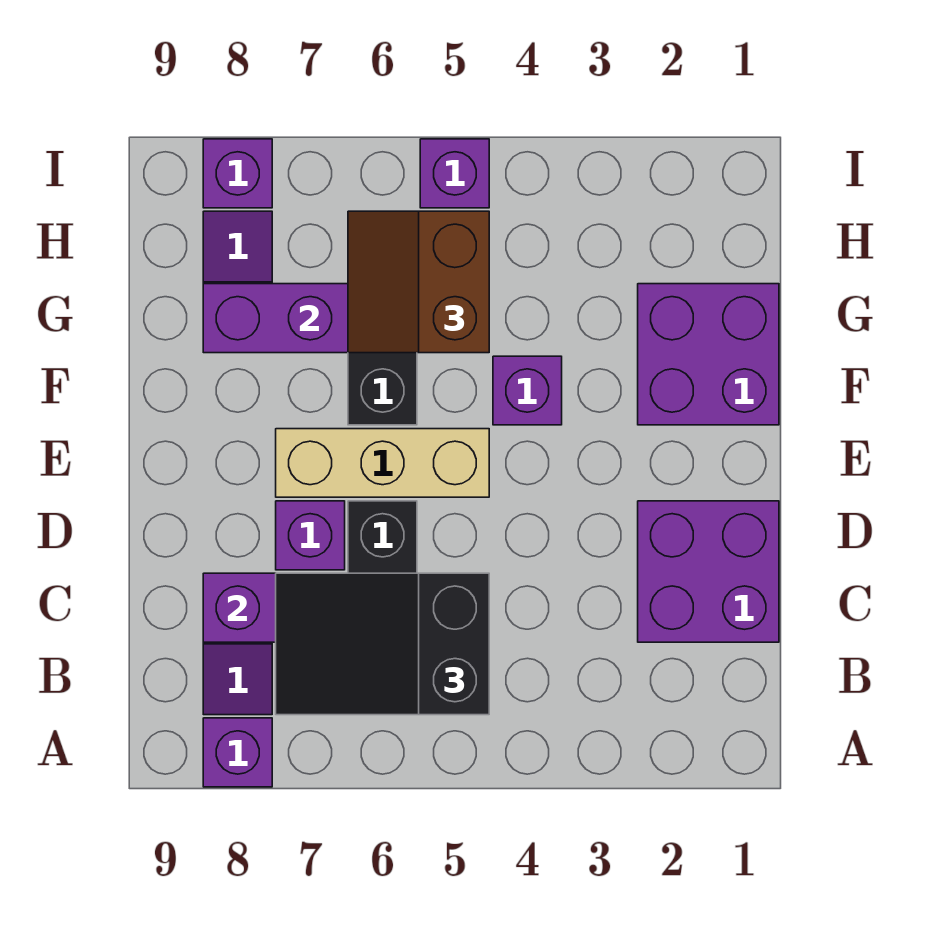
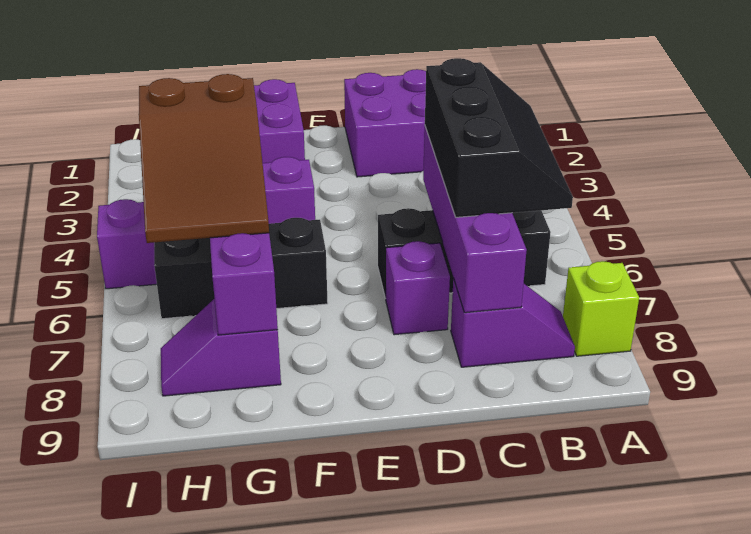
purple brick A8 level 1 -> lime brick A8 level 1
black slope B5:C7 level 3 top 5 -> black slope B5:C7 level 3 top C
tan brick E5:E7 level 1 -> none
brown slope G5:H6 level 3 top 5 -> brown slope G5:H7 level 3 top 5
purple brick I8 level 1 -> none

